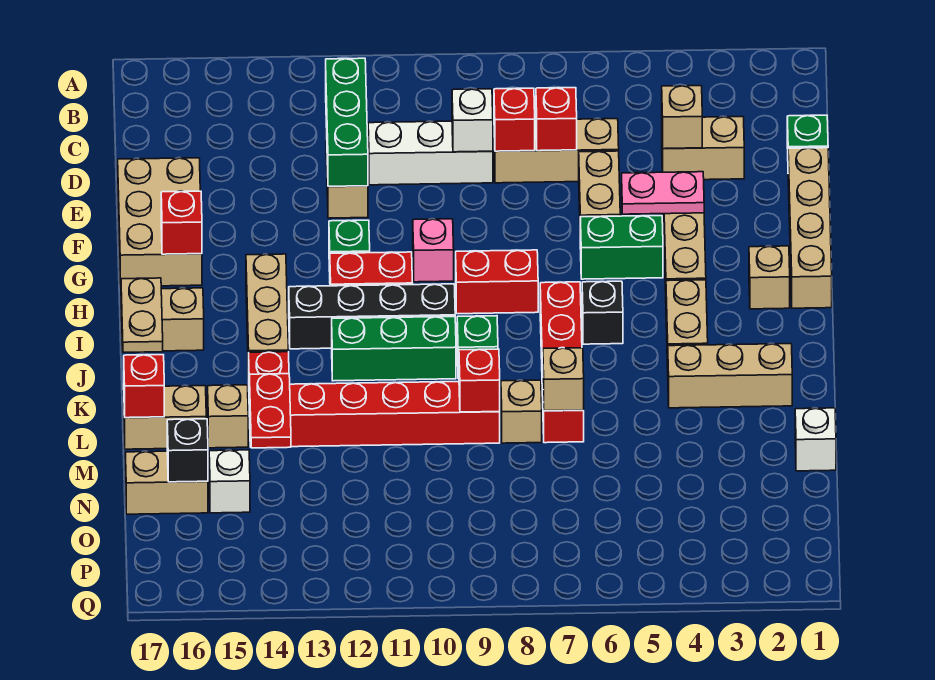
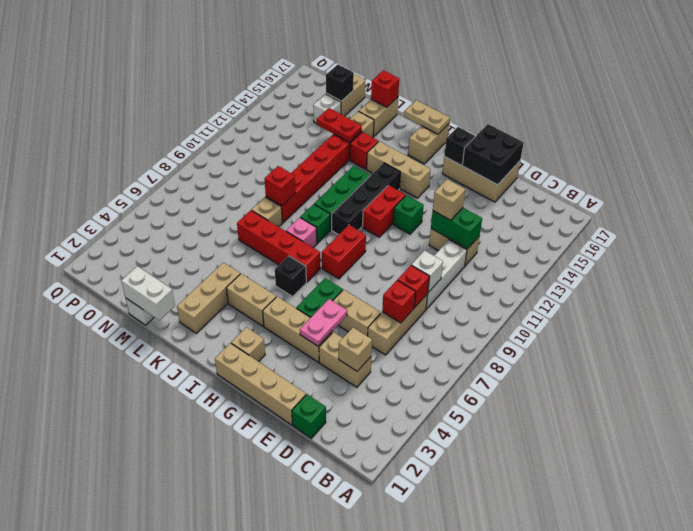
green brick C12:E12 level 2 -> green brick D12:E12 level 2
tan brick D3:D4 level 1 -> tan brick D4:E4 level 1
none -> black brick E16:F17 level 2
pink brick G10 level 1 -> pink brick J8 level 1
red brick G16 level 2 -> black brick G16 level 2
none -> white brick L1:M1 level 2
tan brick L7 level 2 -> tan brick E12 level 3

